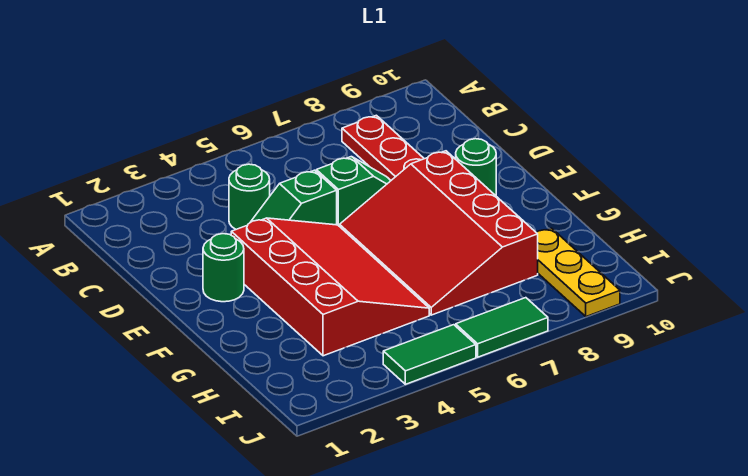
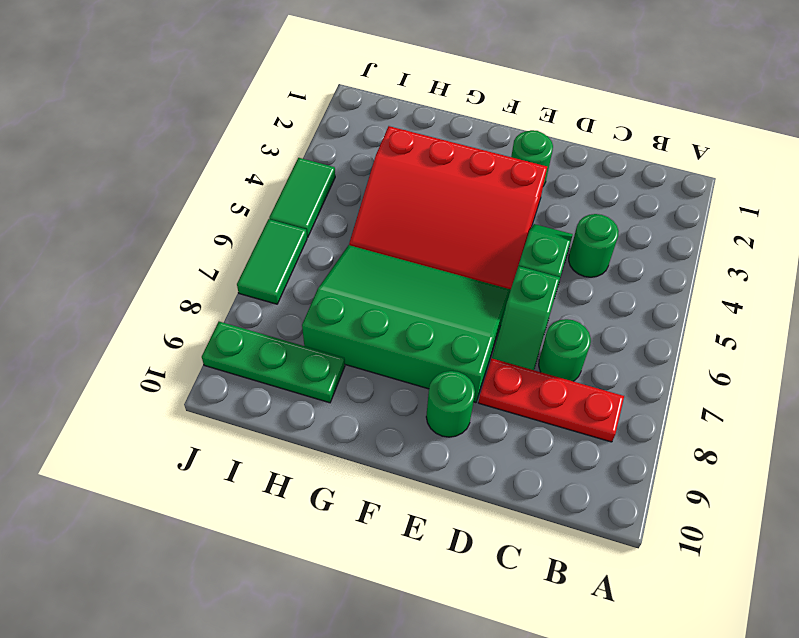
none -> green round brick C7 level 1
red slope E6:H8 level 1 top 8 -> green slope E6:H8 level 1 top 8
yellow plate H9:J9 level 1 -> green plate H9:J9 level 1

